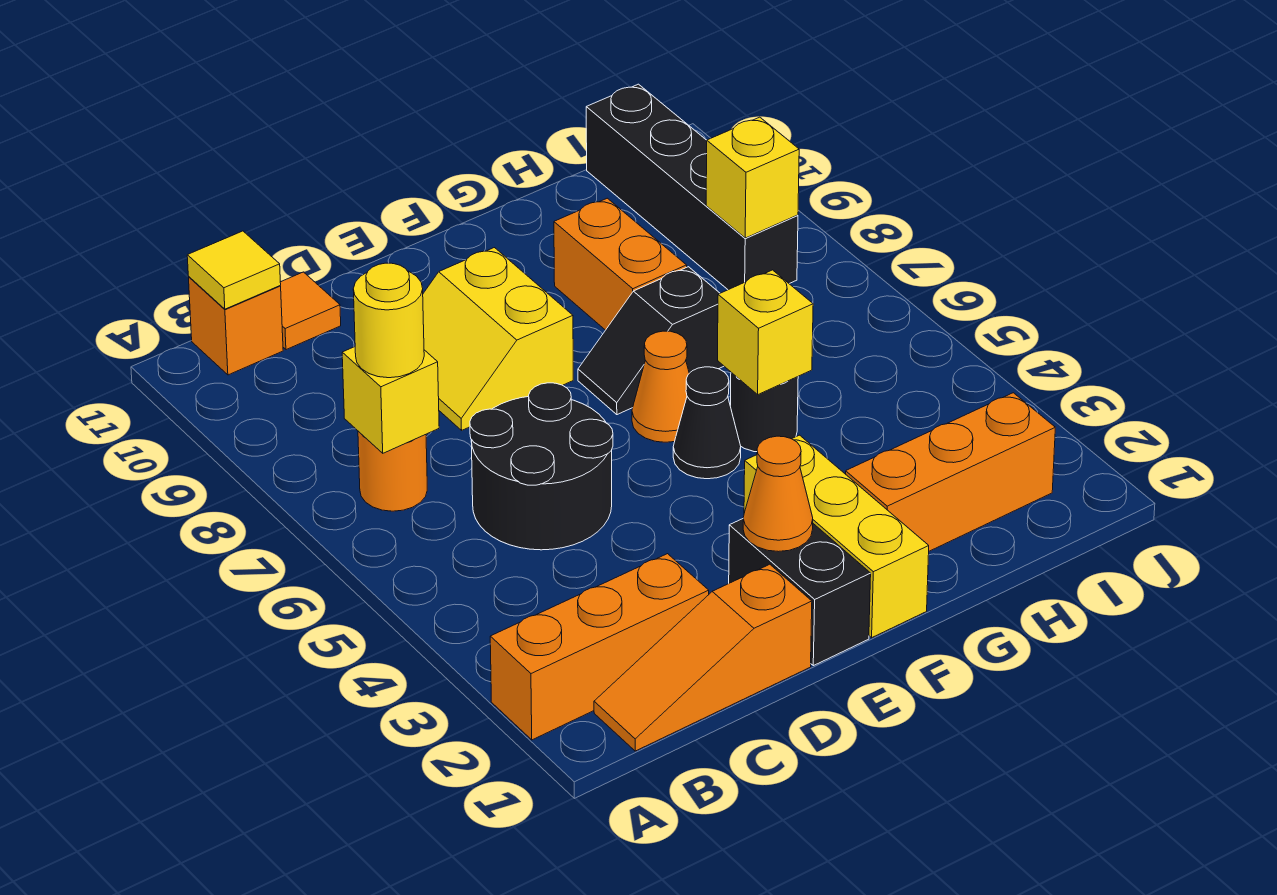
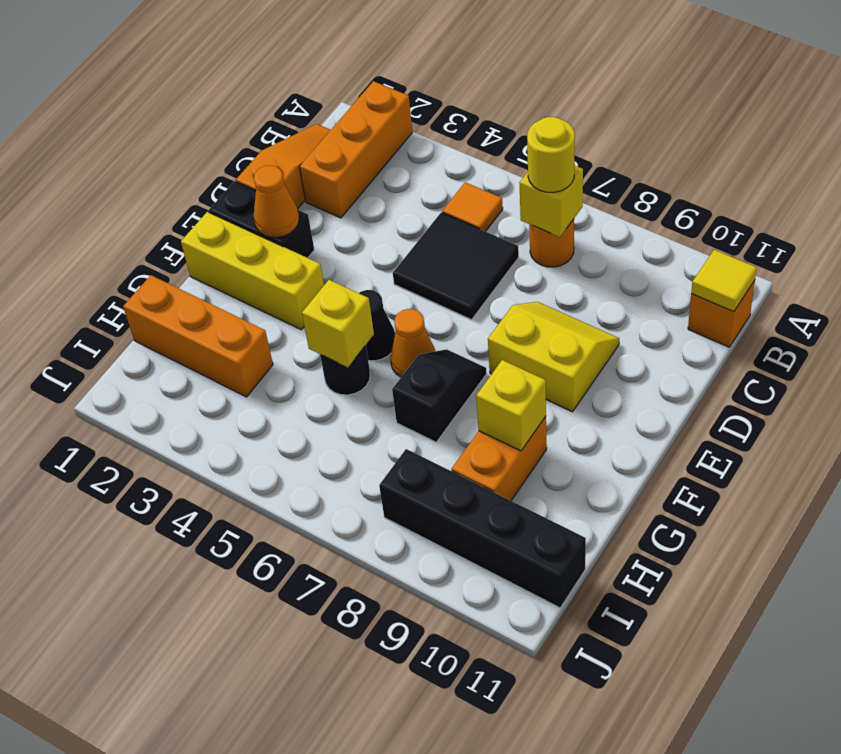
black round brick C5:D6 level 1 -> black tile C5:D6 level 1
orange tile C11 level 1 -> orange tile B5 level 1
orange brick G2:I2 level 1 -> orange brick H1:H3 level 1
orange brick G8:G9 level 1 -> orange brick G9:H9 level 1
yellow brick I8 level 2 -> yellow brick G9 level 2

